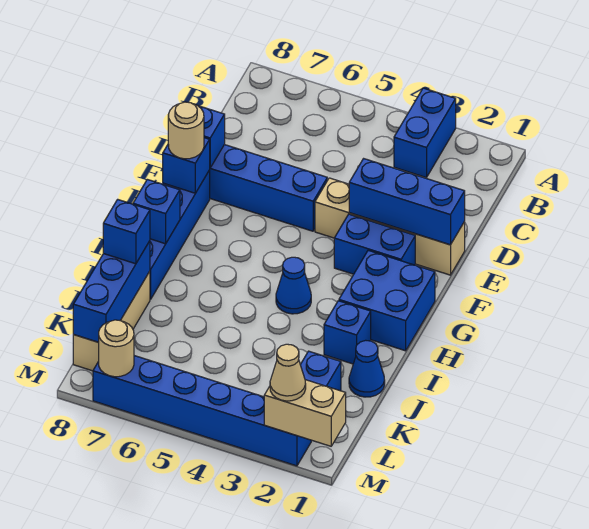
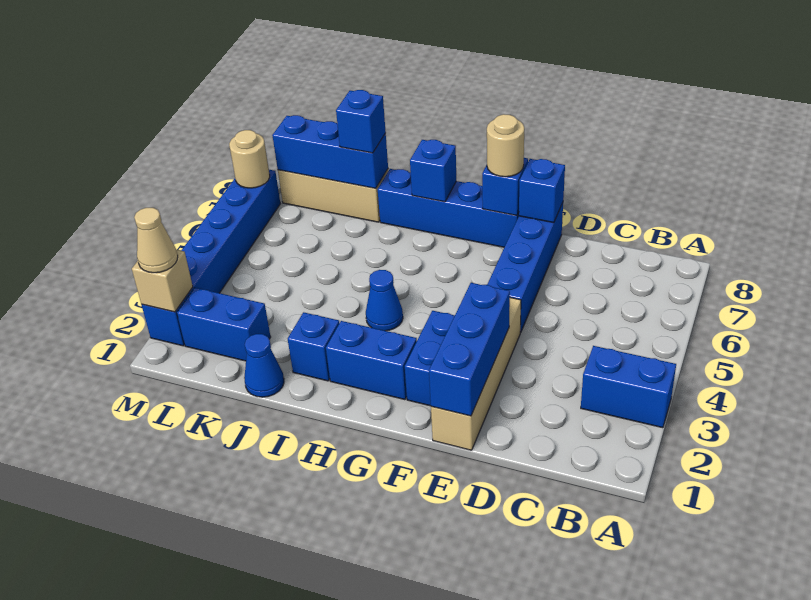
blue brick G1:H2 level 1 -> blue brick G2:H2 level 1
tan brick M1:M2 level 2 -> tan brick M2 level 2

